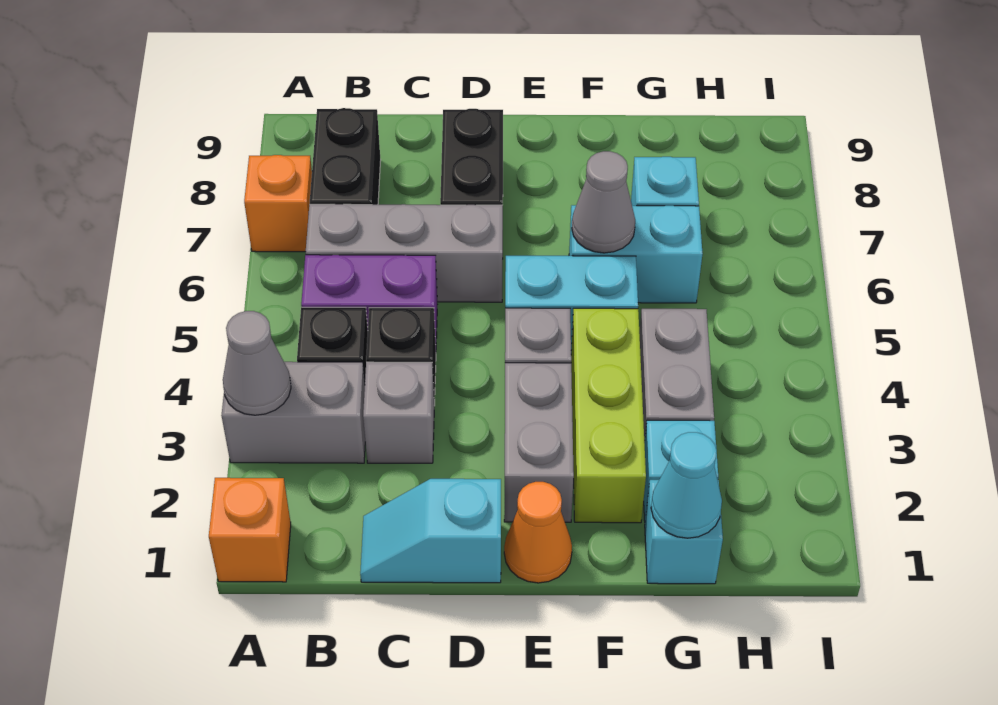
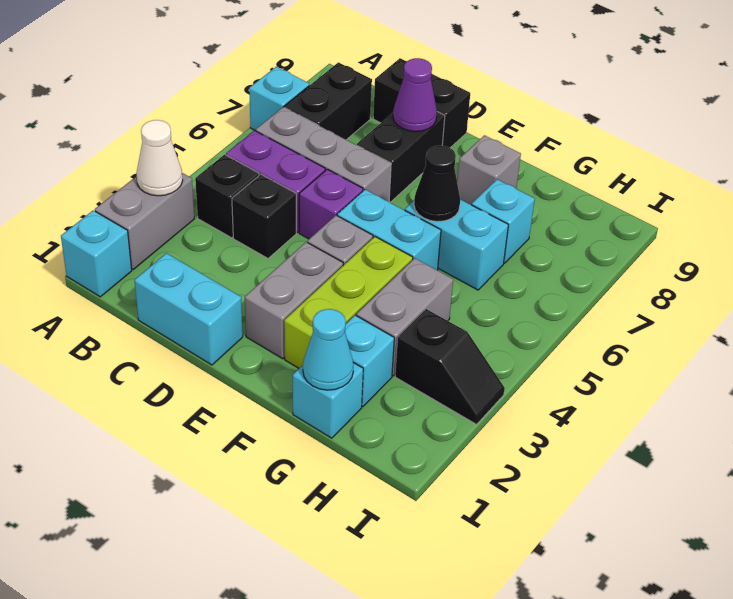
orange brick A1 level 1 -> cyan brick A1 level 1
grey brick A3:B3 level 1 -> grey brick A2:A3 level 1
grey cone A3 level 2 -> white cone A3 level 2
orange brick A7 level 1 -> cyan brick A7 level 1
cyan slope C1:D1 level 1 top D -> cyan brick C1:D1 level 1
grey brick C3 level 1 -> grey brick F8 level 1
none -> black brick C9:D9 level 1
none -> purple brick D5 level 1
none -> purple cone D8 level 2
orange cone E1 level 1 -> none
grey cone F6 level 2 -> black cone F6 level 2
none -> black slope H3:I3 level 1 top H

